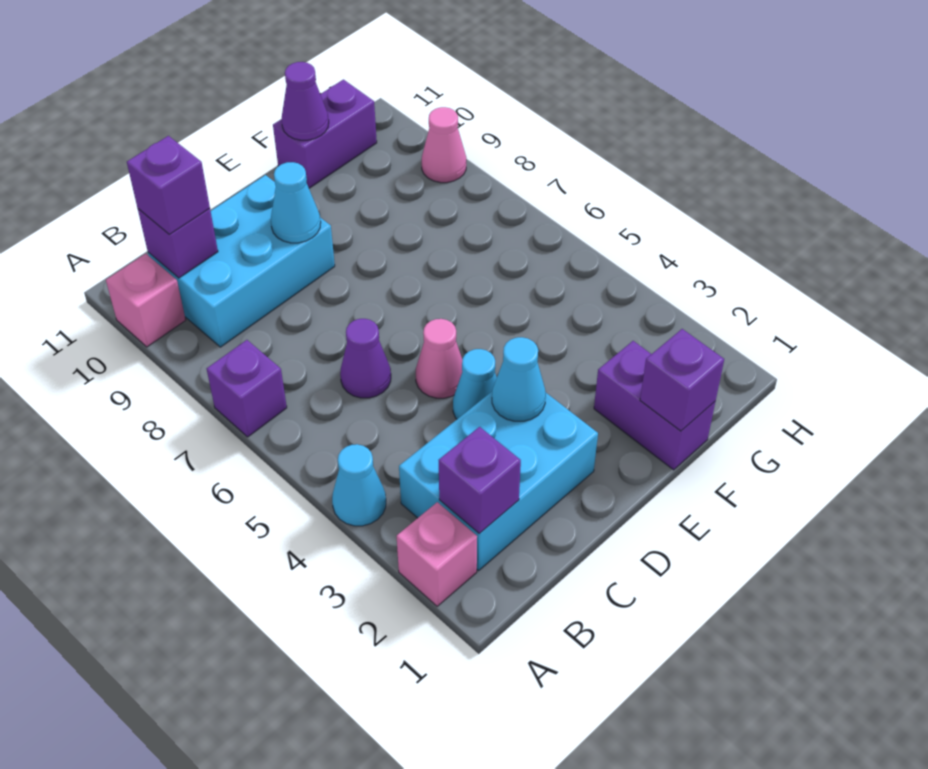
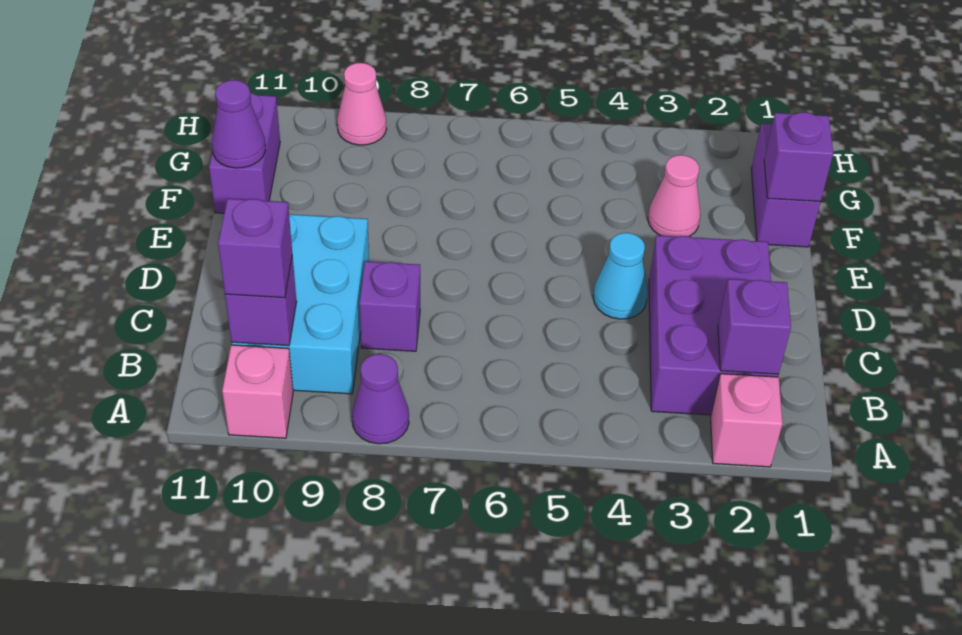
cyan cone A4 level 1 -> none
purple brick A7 level 1 -> purple brick C8 level 1
cyan brick B2:D3 level 1 -> purple brick B2:D3 level 1
purple cone C6 level 1 -> purple cone A8 level 1
cyan cone D3 level 2 -> none
pink cone D5 level 1 -> pink cone F3 level 1
cyan cone D9 level 2 -> none
purple brick F1:F2 level 1 -> purple brick F1:G1 level 1

